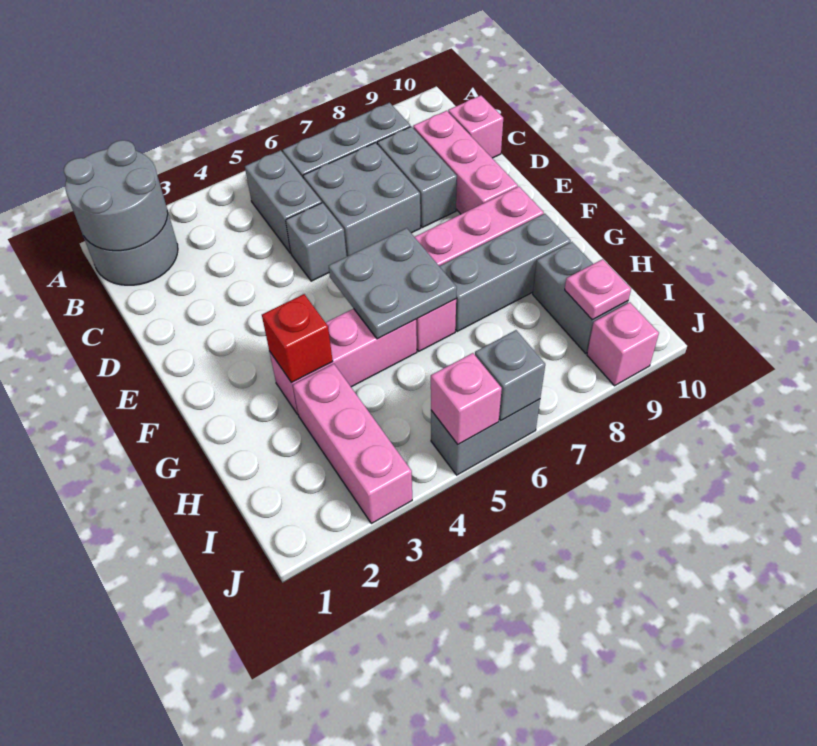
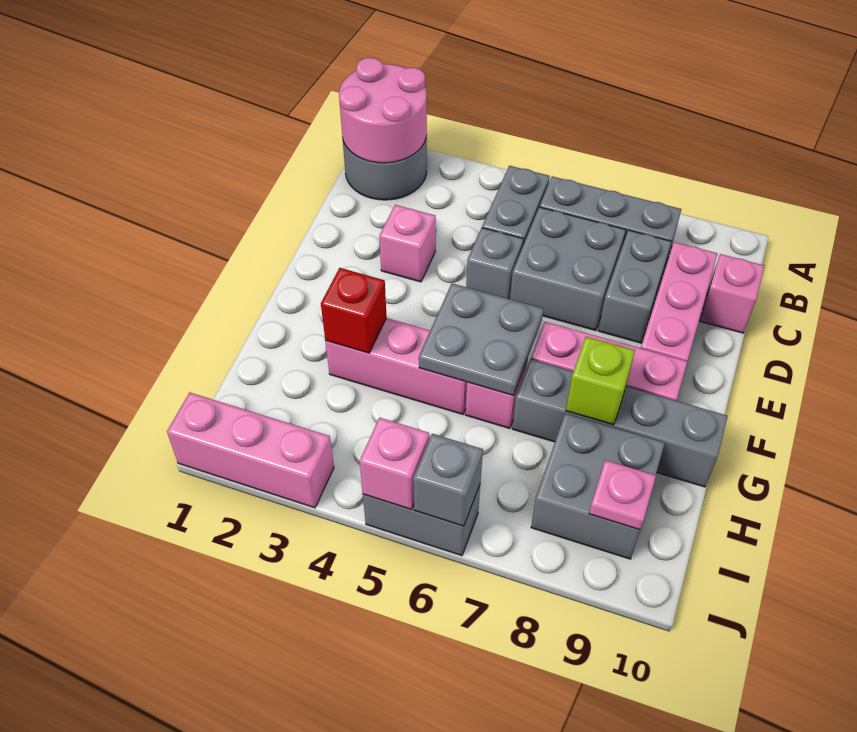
grey round brick A1:B2 level 2 -> pink round brick A1:B2 level 2
grey brick G7:G9 level 1 -> grey brick G7:G10 level 1
none -> lime brick G8 level 2
pink brick H3:J3 level 1 -> pink brick J1:J3 level 1
grey brick H9:I9 level 1 -> grey brick H8:I9 level 1
pink brick J9 level 1 -> pink brick D3 level 1

